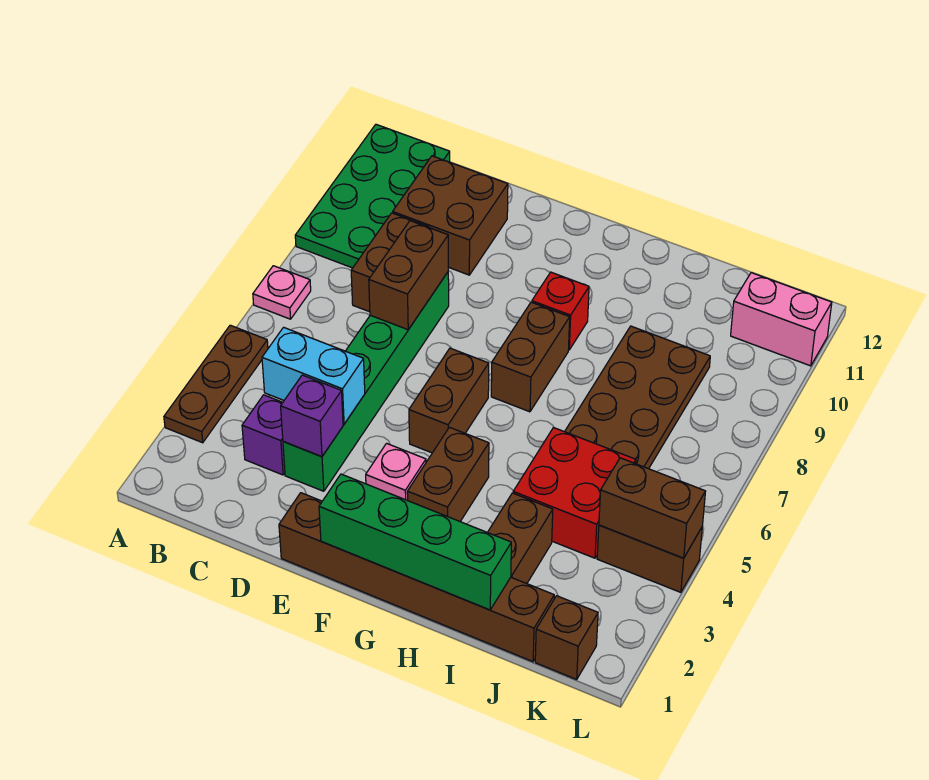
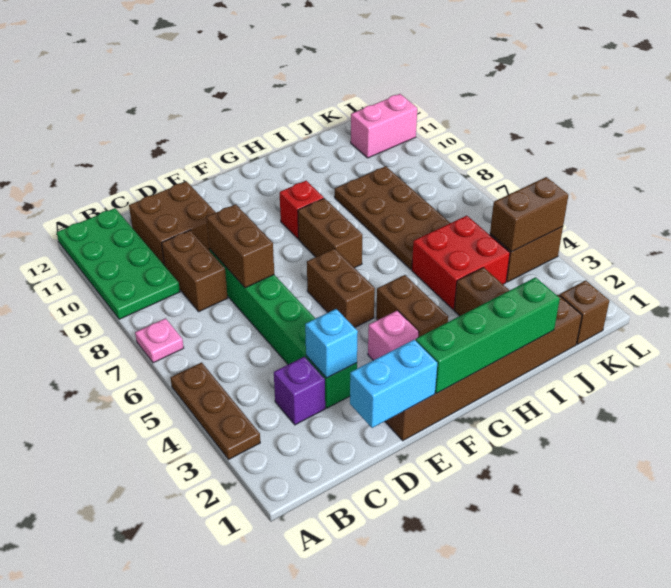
cyan brick C4:D4 level 2 -> cyan brick D1:E1 level 2
purple brick D3 level 2 -> cyan brick D3 level 2

